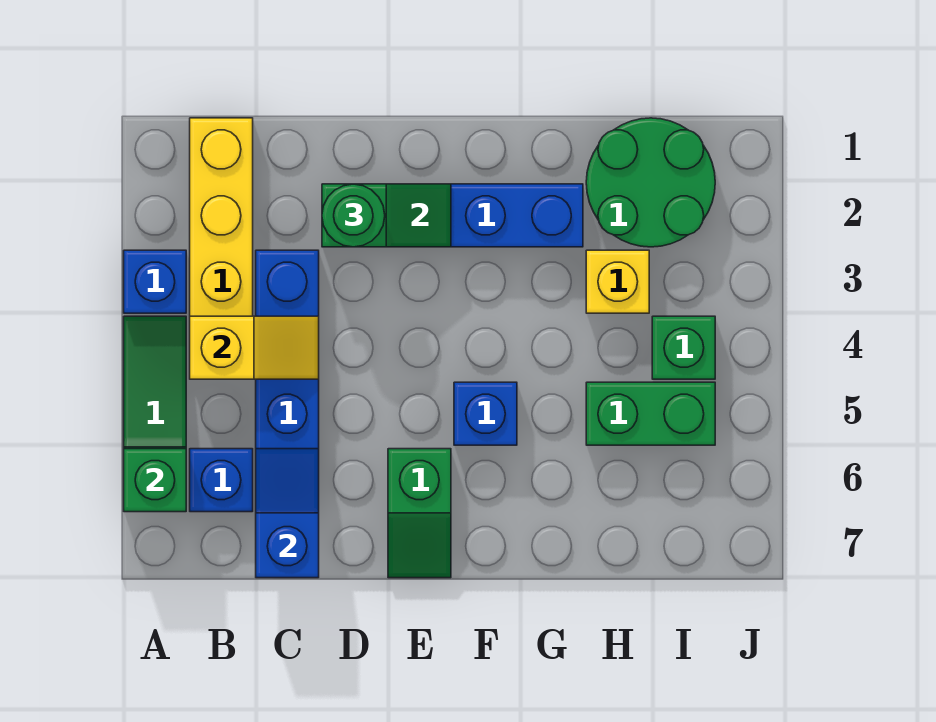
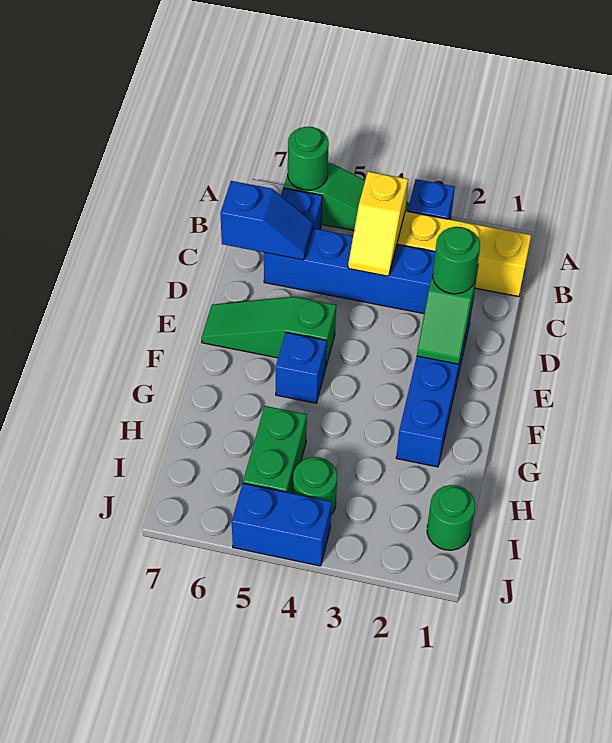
green brick A6 level 2 -> green round brick A6 level 2
green slope E6:E7 level 1 top 6 -> green slope E5:E7 level 1 top 5
green round brick H1:I2 level 1 -> green round brick I1 level 1
yellow brick H3 level 1 -> none
green brick I4 level 1 -> green round brick I4 level 1
none -> blue brick J4:J5 level 1

